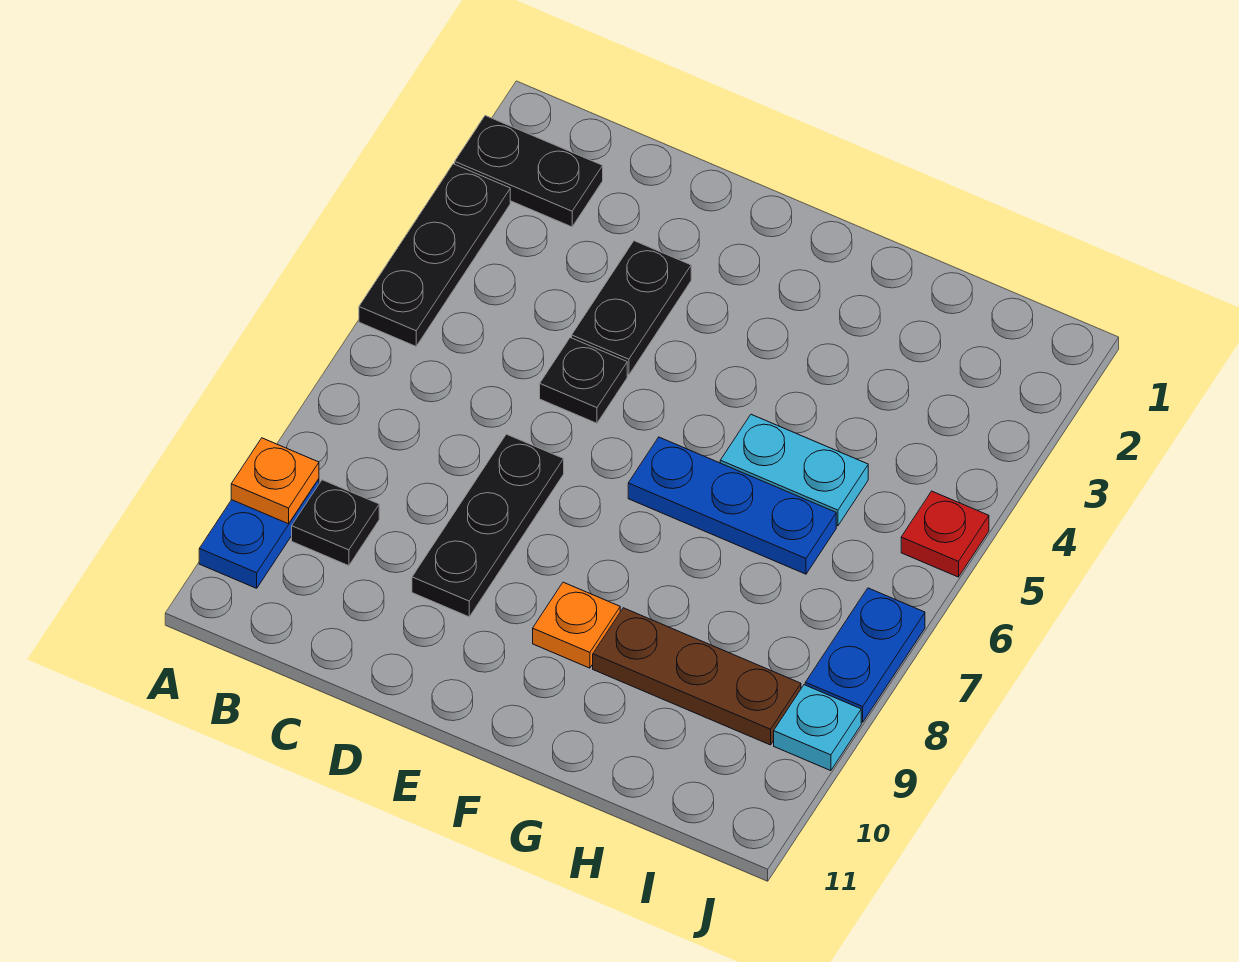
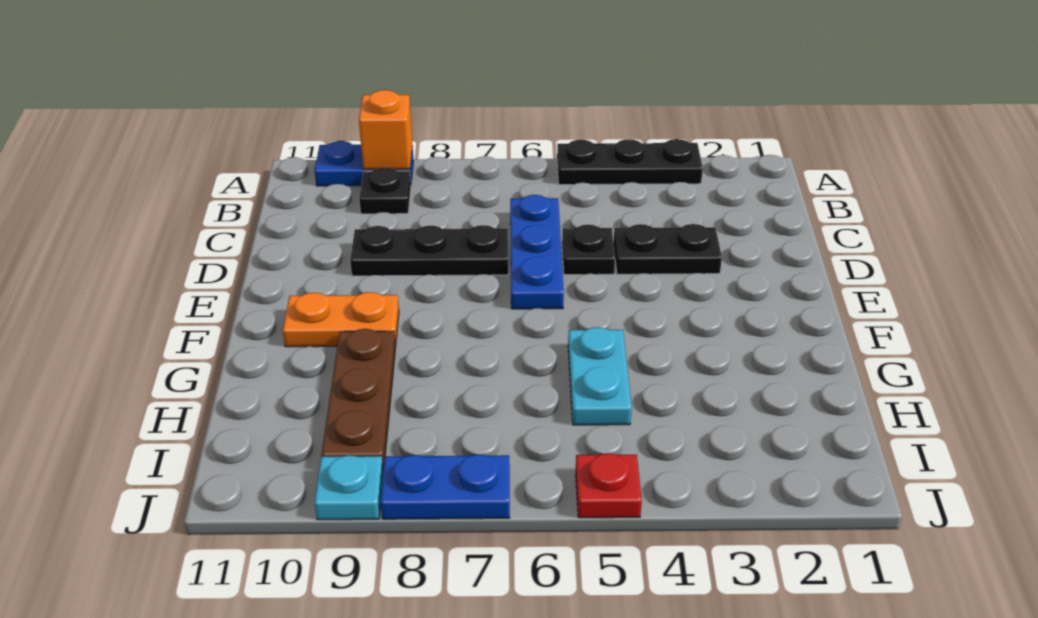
black plate A2:B2 level 1 -> none
orange plate A9 level 2 -> orange brick A9 level 2
blue plate F6:H6 level 1 -> blue plate C6:E6 level 1
orange plate F9 level 1 -> orange plate F9:F10 level 1

